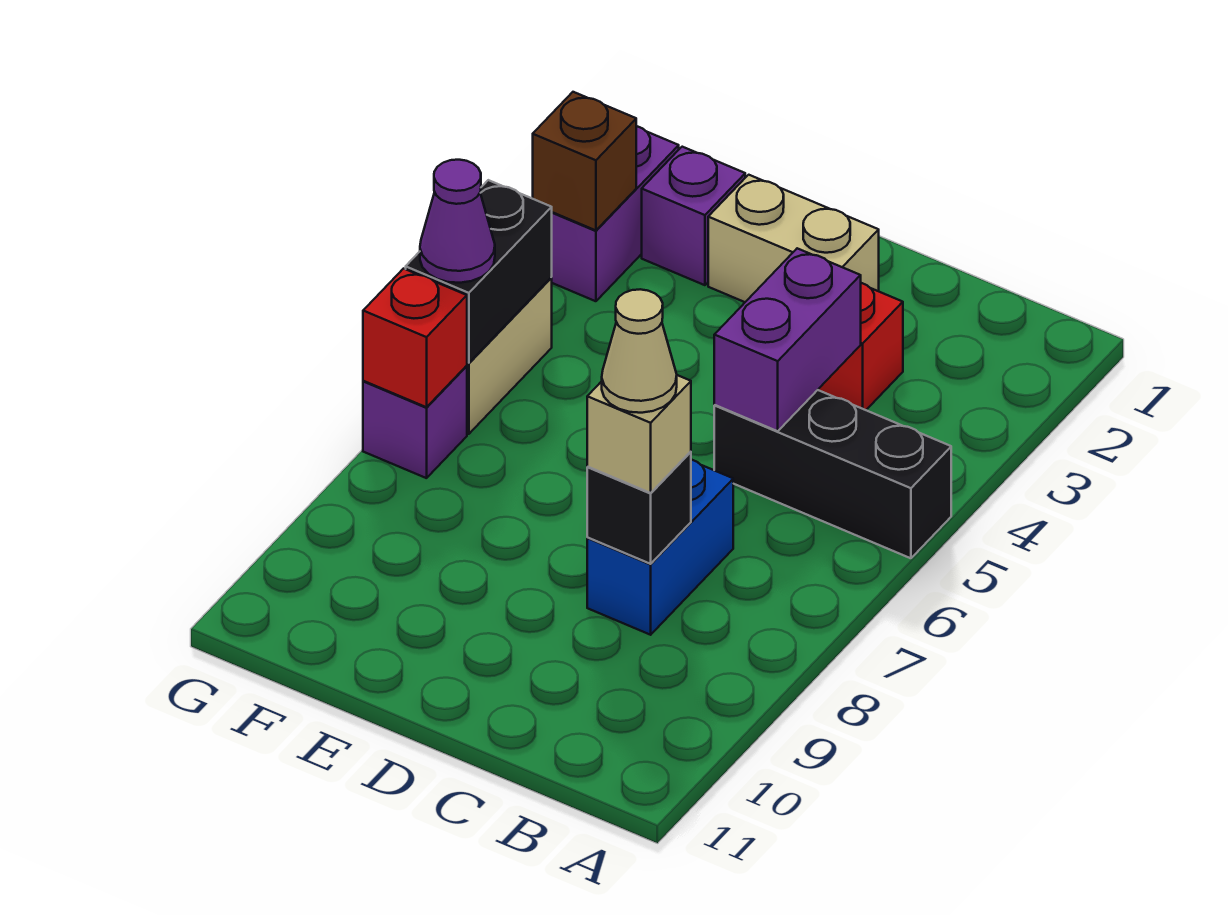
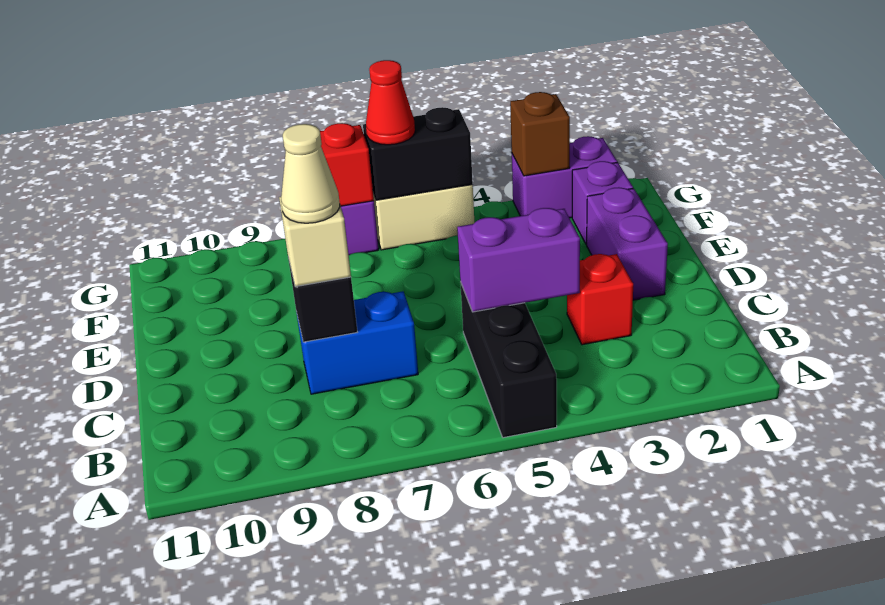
tan brick D2:E2 level 1 -> purple brick D2:E2 level 1
purple cone G6 level 3 -> red cone G6 level 3

